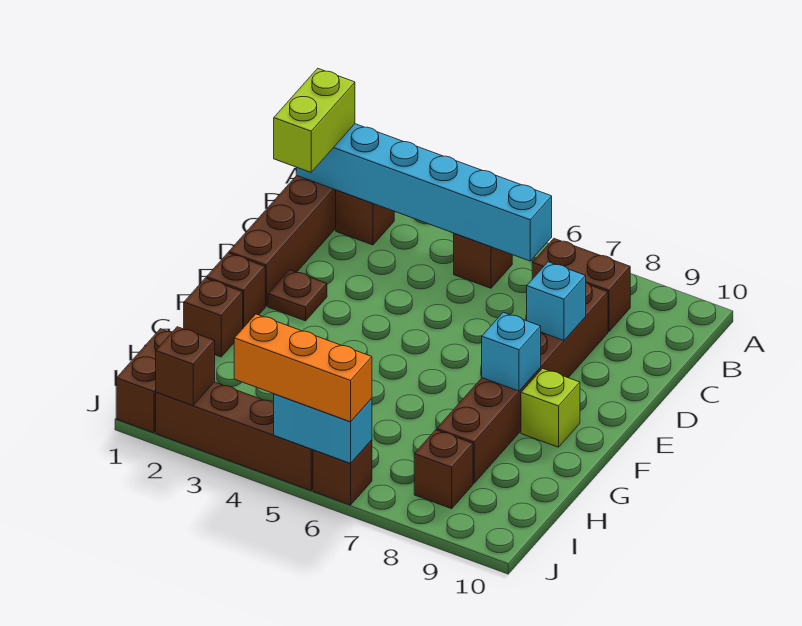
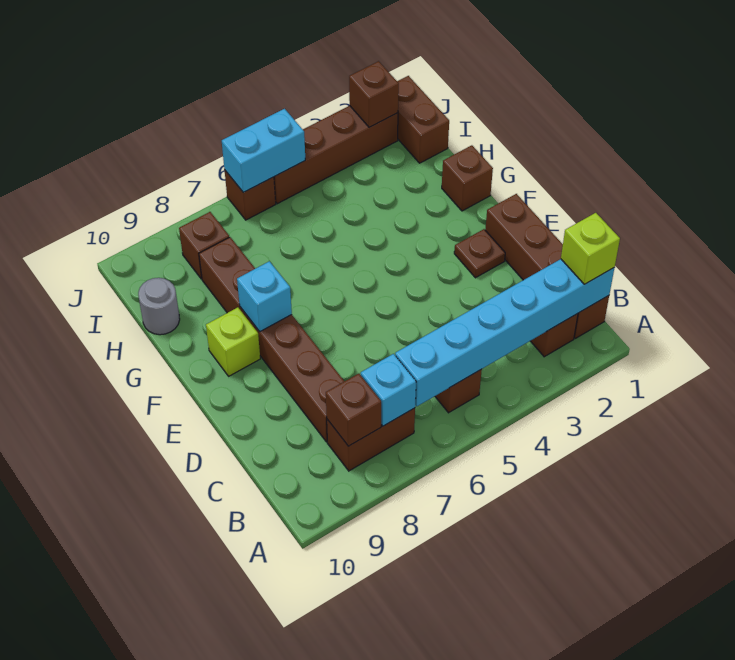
lime brick B1:C1 level 3 -> lime brick B1 level 3
cyan brick D8 level 2 -> cyan brick B7 level 2
brown brick F1 level 1 -> brown brick B8 level 2
none -> grey round brick H10 level 1
orange brick J4:J6 level 3 -> none

